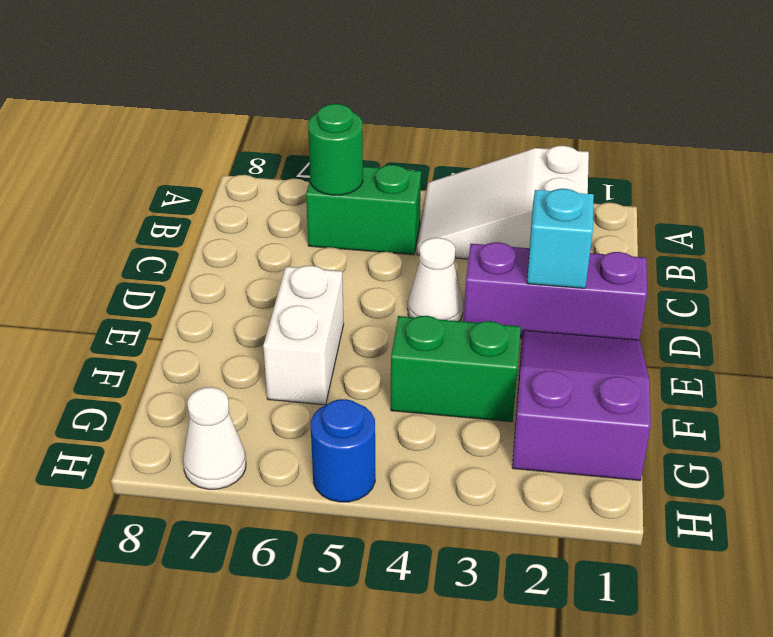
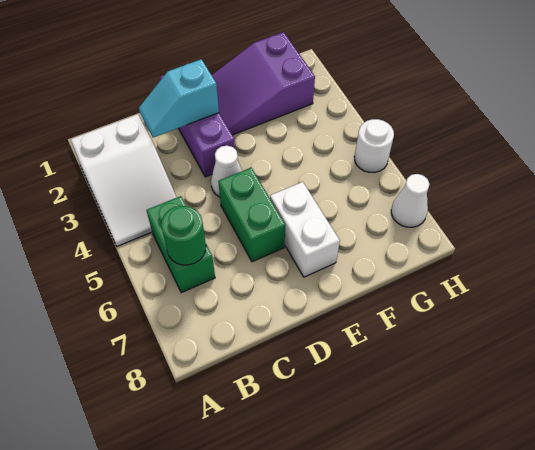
white brick E6:F6 level 1 -> white brick E6:E7 level 1
green brick F3:F4 level 1 -> green brick D5:D6 level 1
blue round brick H5 level 1 -> white round brick H5 level 1

